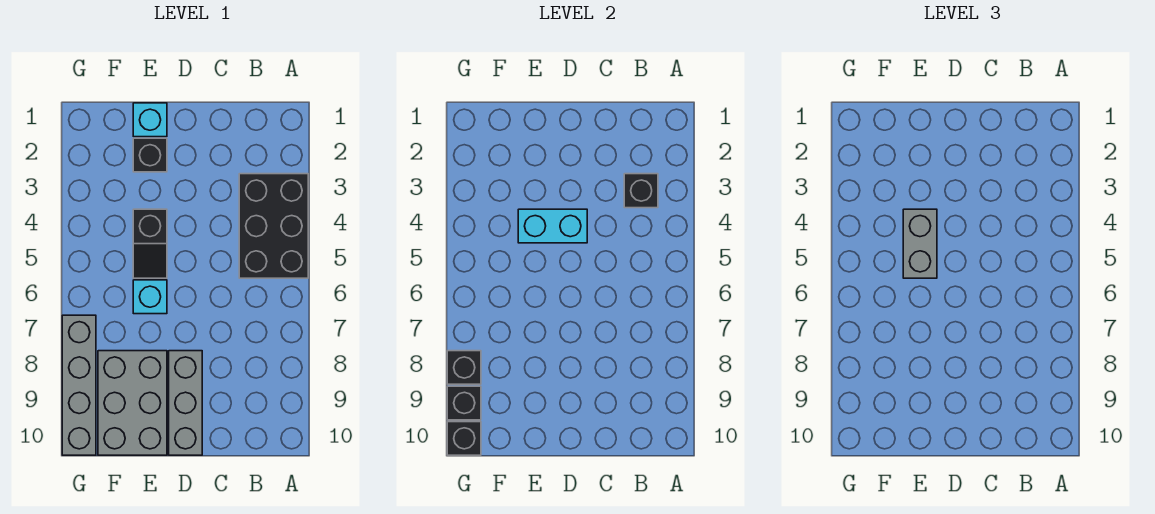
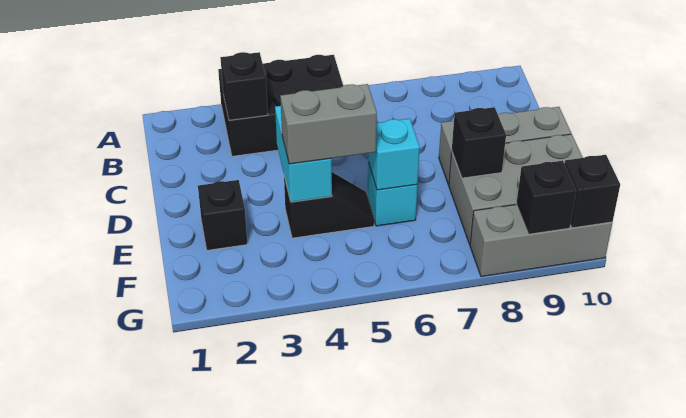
cyan brick E1 level 1 -> cyan brick E6 level 2
grey brick G7:G10 level 1 -> grey brick G8:G10 level 1
black brick G8 level 2 -> black brick E8 level 2

